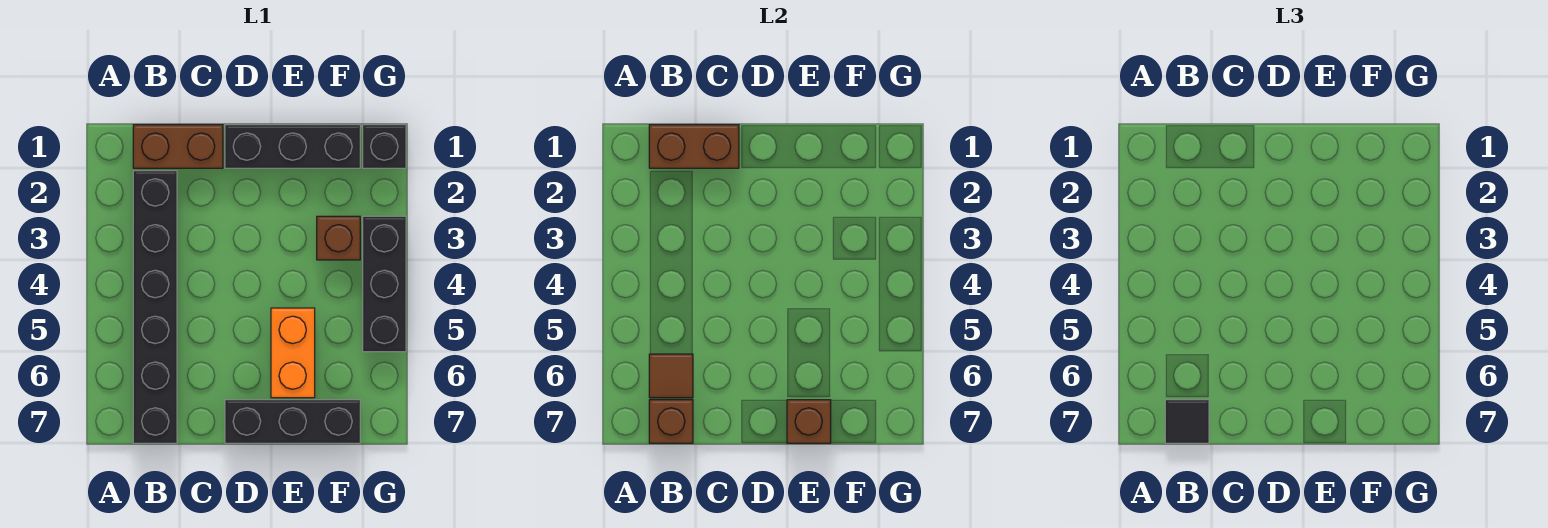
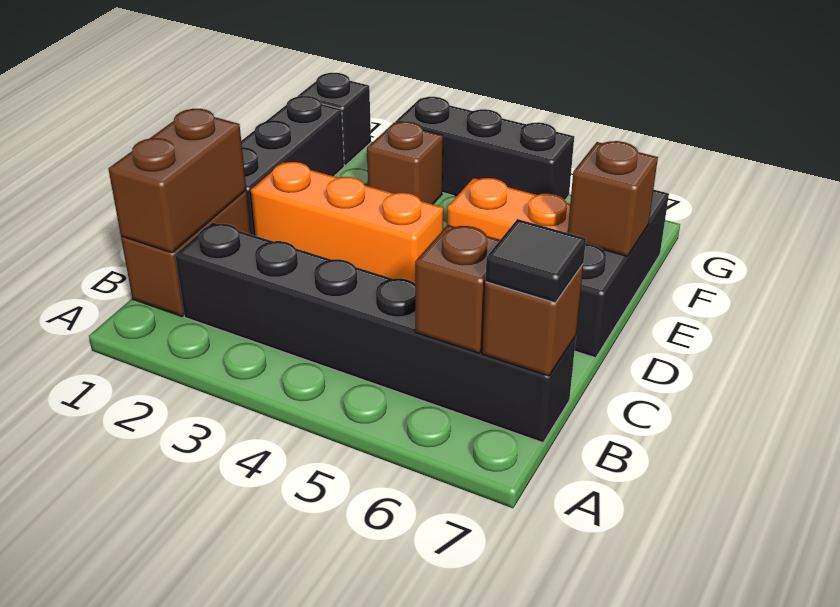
brown tile B6 level 2 -> brown brick B6 level 2
none -> orange brick D2:D4 level 1

